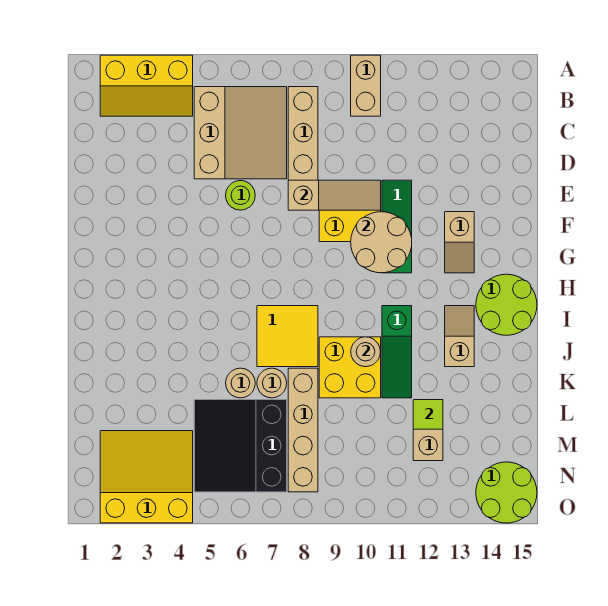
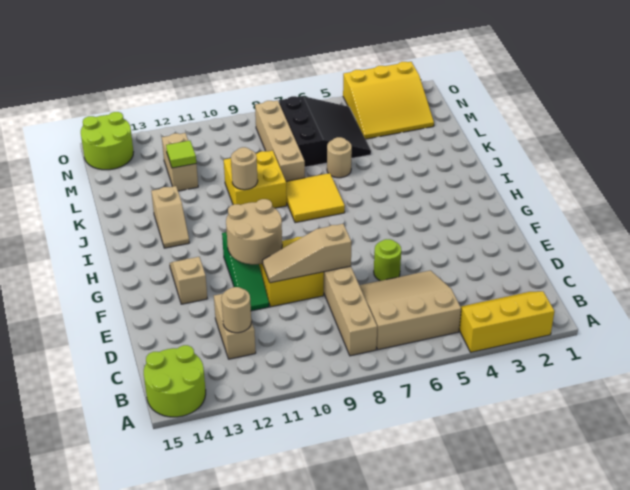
tan brick A10:B10 level 1 -> tan brick C12:D12 level 1
tan slope B5:D7 level 1 top 5 -> tan slope B5:D7 level 1 top B
lime round brick H14:I15 level 1 -> lime round brick A14:B15 level 1
green slope I11:K11 level 1 top I -> none
tan round brick K7 level 1 -> tan round brick C12 level 2

